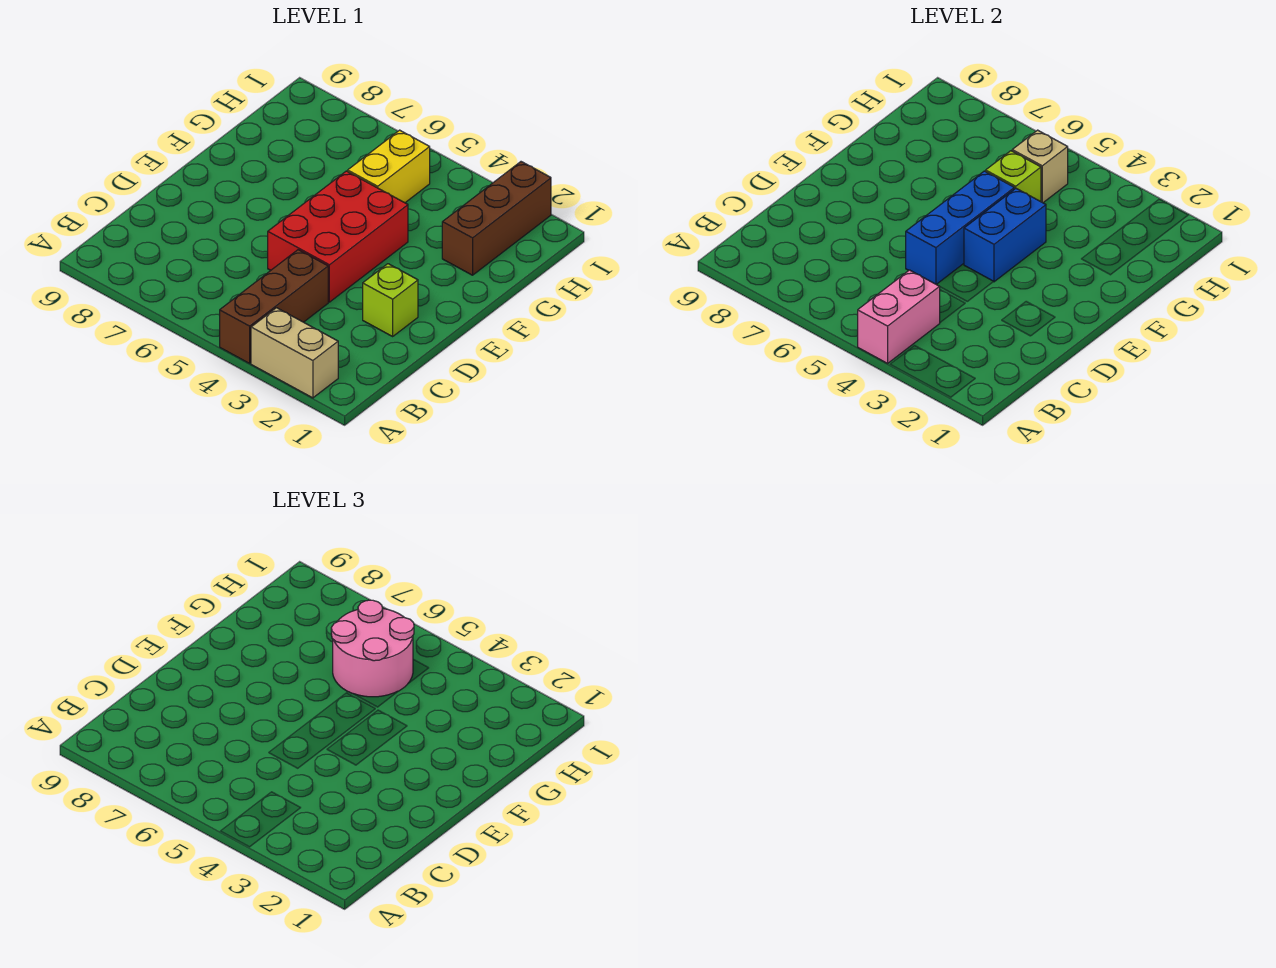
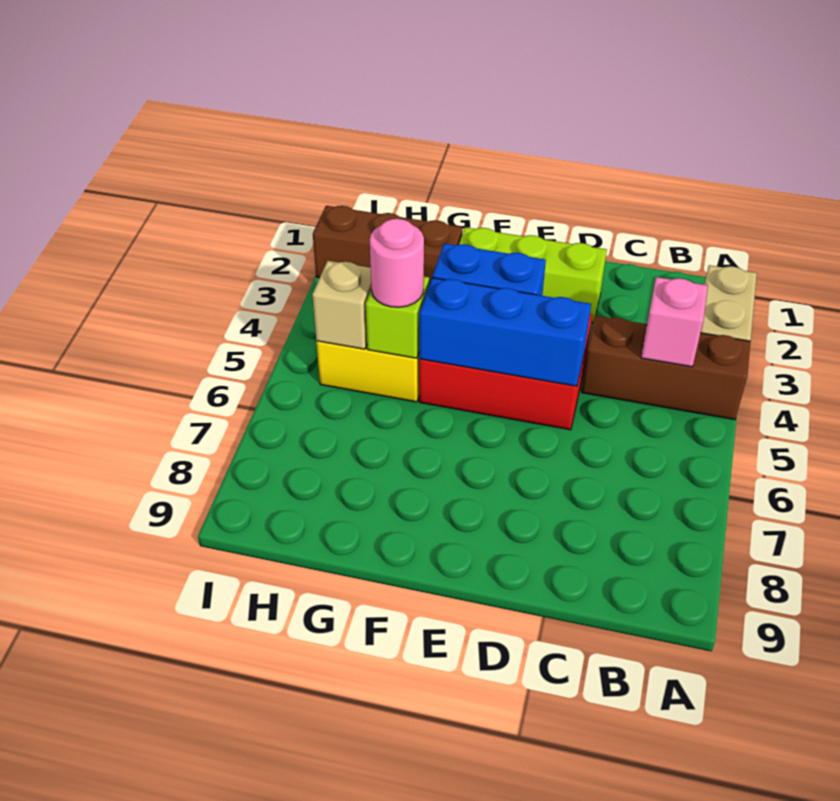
pink brick A4:B4 level 2 -> pink brick B4 level 2
lime brick D2 level 1 -> lime brick D2:F2 level 1
pink round brick G5:H6 level 3 -> pink round brick G5 level 3

